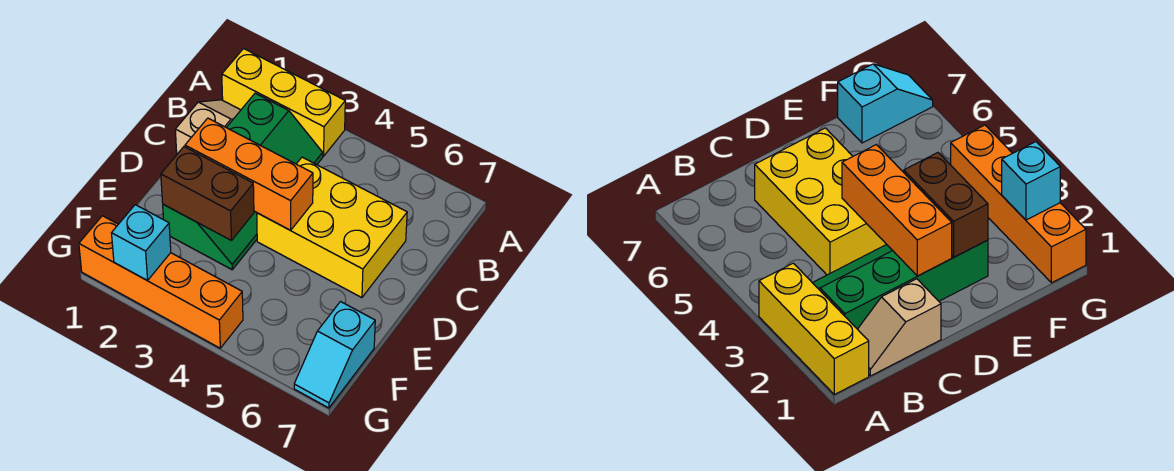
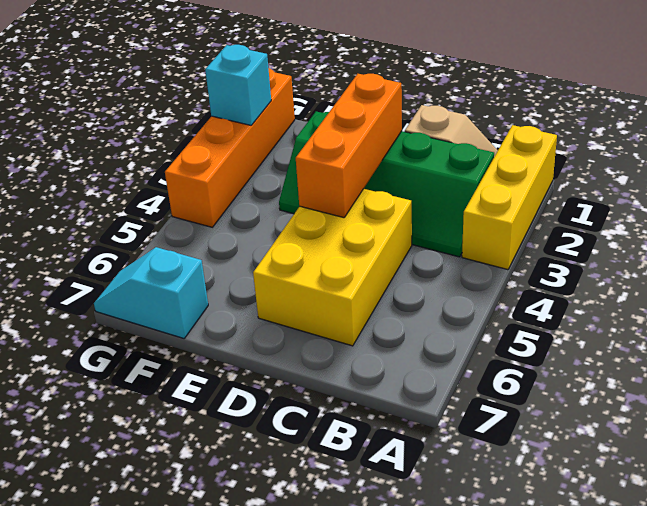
brown brick E2:E3 level 2 -> none

